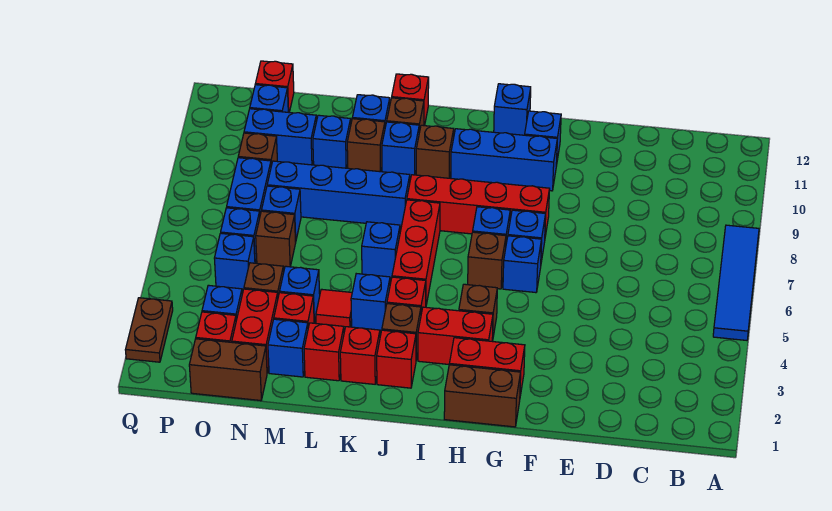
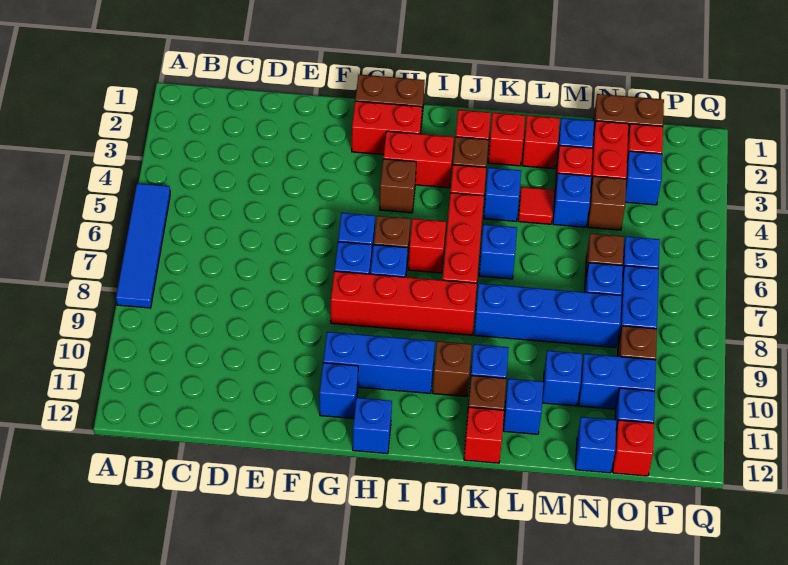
none -> red brick I6 level 1
brown brick L10 level 1 -> none
blue brick O5 level 1 -> blue brick N12 level 1
brown plate Q2:Q3 level 1 -> none

